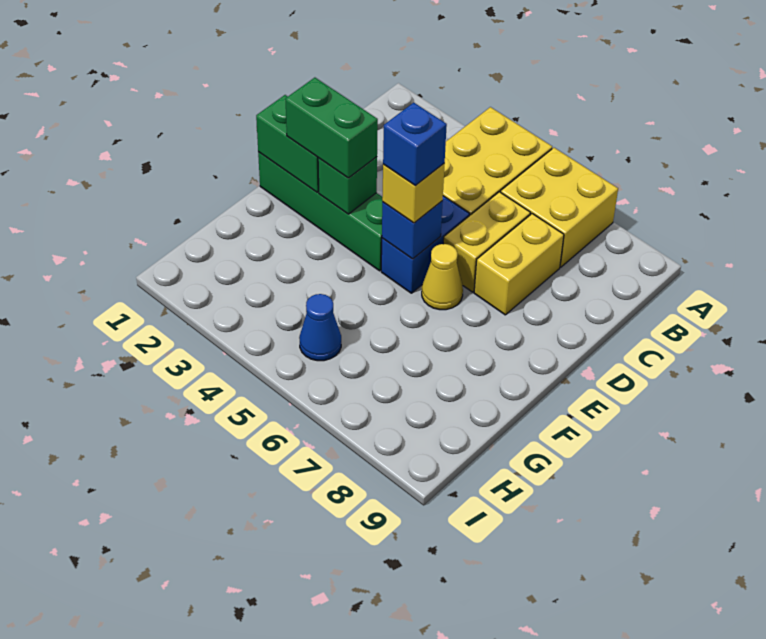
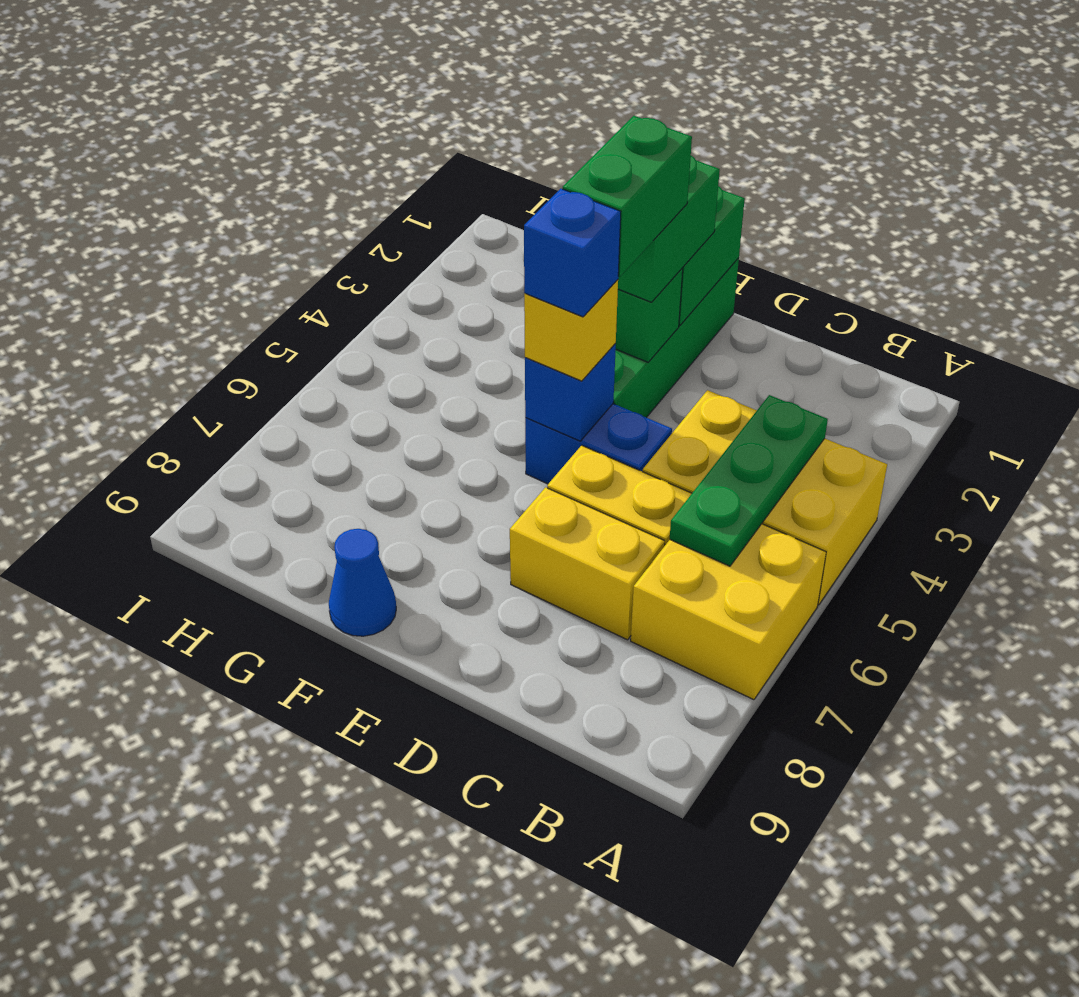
none -> green plate B4:B6 level 2
none -> green brick E3:E4 level 4
yellow cone E6 level 1 -> none
blue cone H5 level 1 -> blue cone F9 level 1

